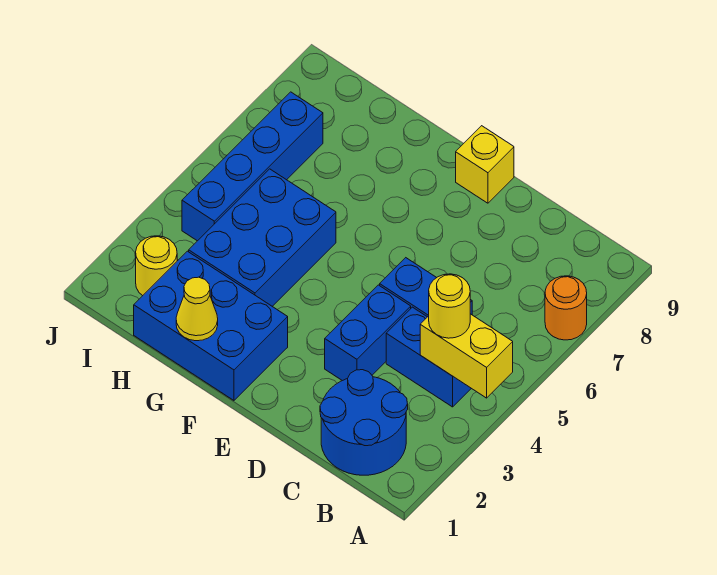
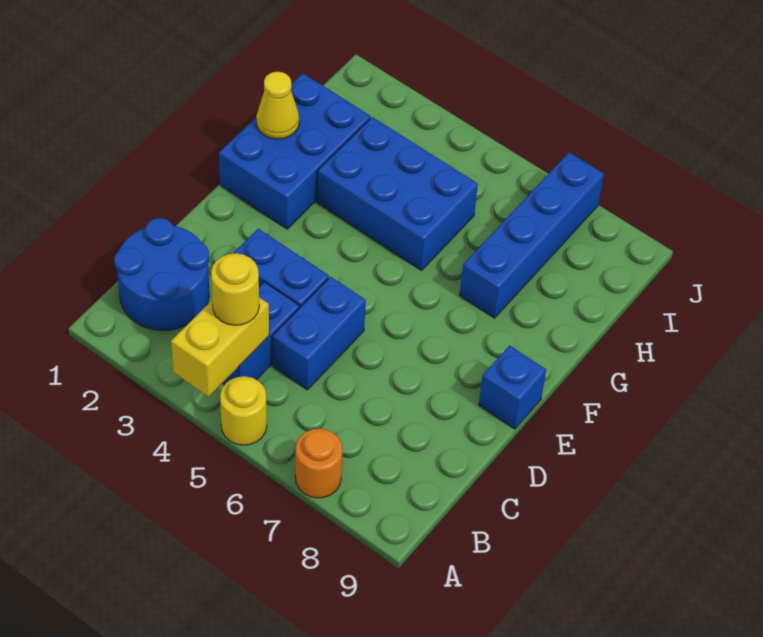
yellow brick E9 level 1 -> blue brick E9 level 1
yellow round brick I2 level 1 -> yellow round brick A5 level 1
blue brick I4:I7 level 1 -> blue brick G7:J7 level 1

